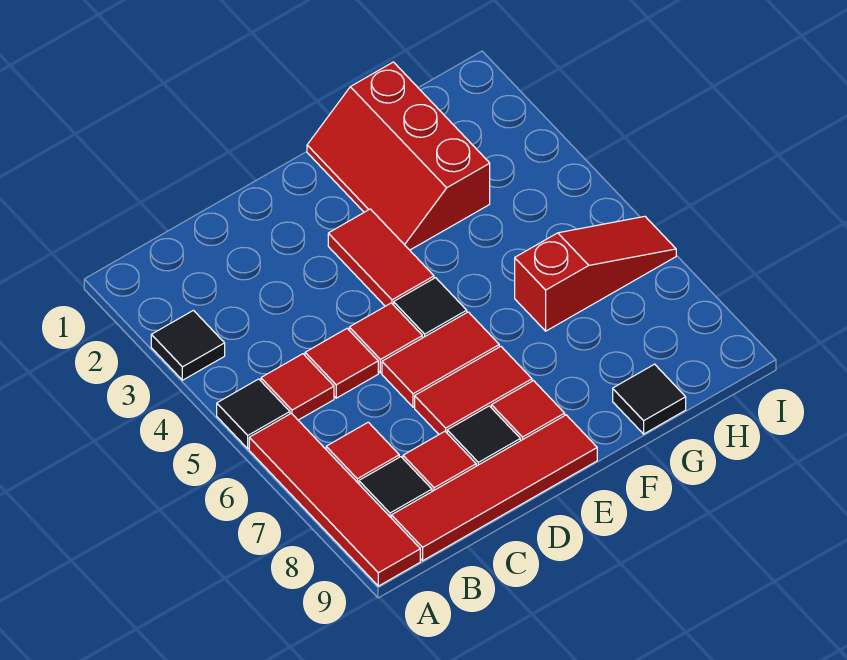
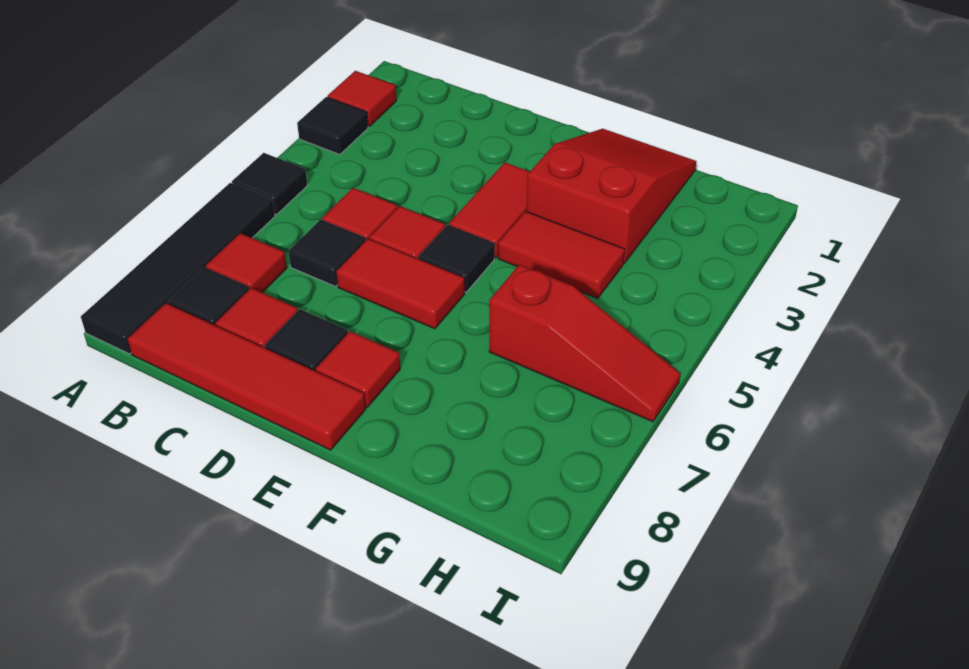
red tile A6:A9 level 1 -> black tile A6:A9 level 1
red tile B5 level 1 -> red tile A2 level 1
red tile D7:E7 level 1 -> red tile F4:G4 level 1
red slope F1:G3 level 1 top G -> red slope F1:G3 level 1 top 3
black tile G9 level 1 -> black tile C6 level 1

